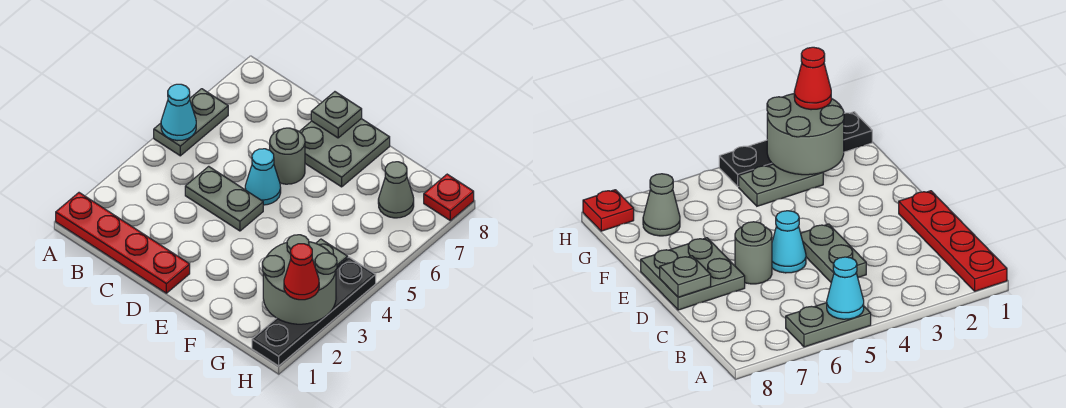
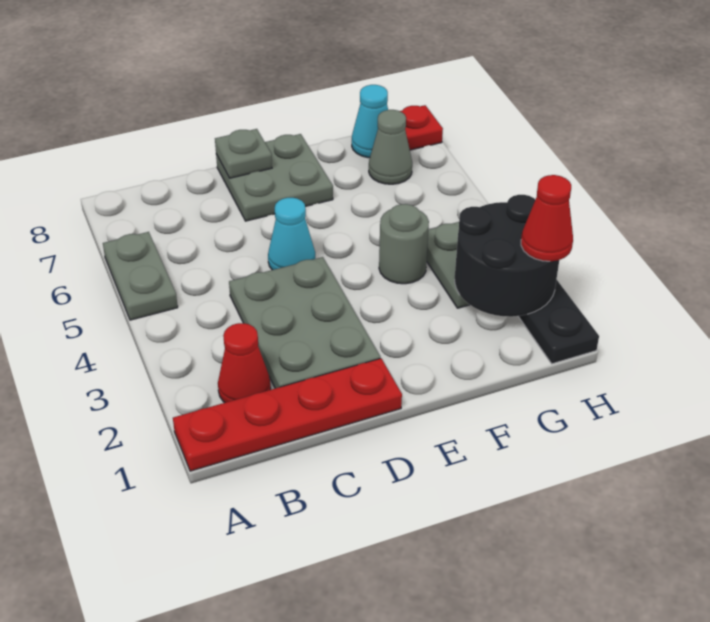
cyan cone A5 level 2 -> cyan cone G8 level 1
none -> red cone B2 level 1
grey plate C4:D4 level 1 -> grey plate C2:D4 level 1
grey round brick D6 level 1 -> grey round brick F4 level 1
grey round brick G2:H3 level 2 -> black round brick G2:H3 level 2

